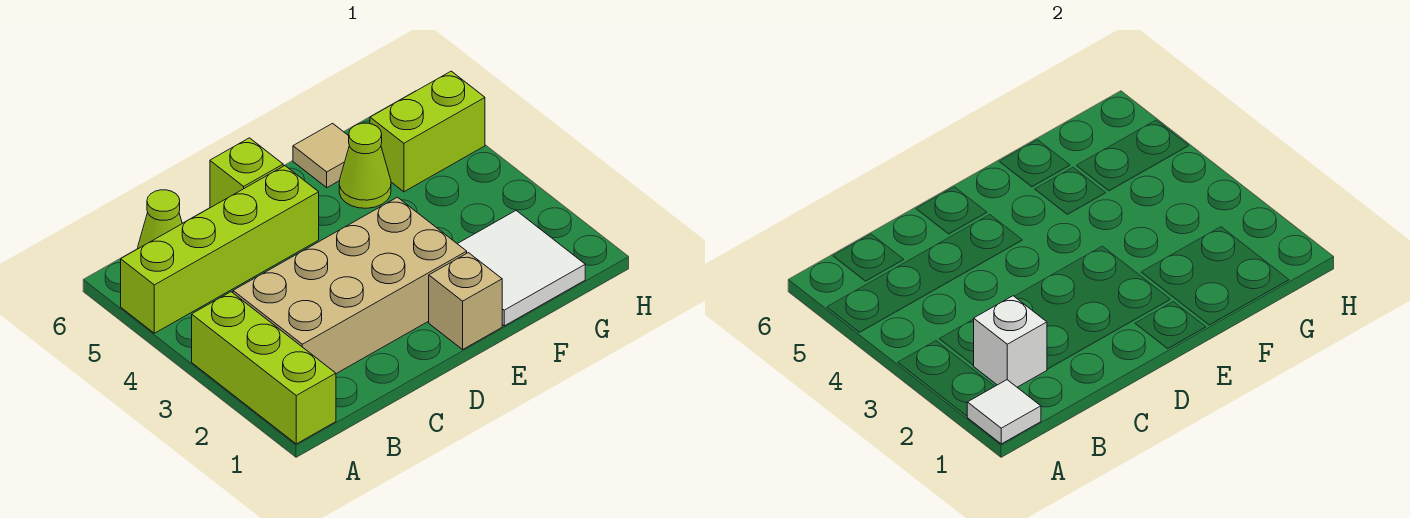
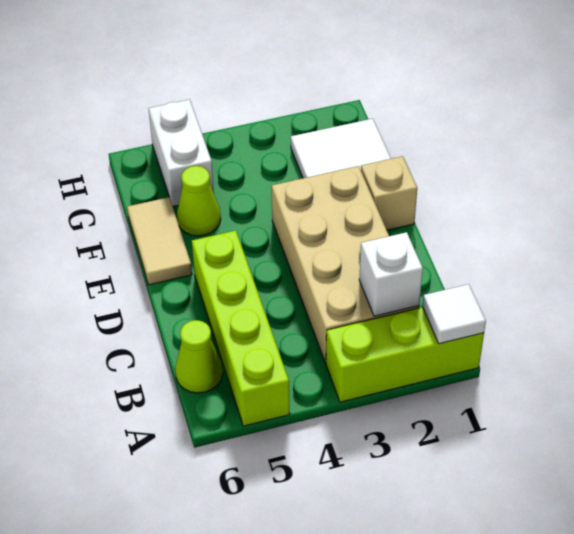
lime brick D6 level 1 -> none
tan tile F6 level 1 -> tan tile E6:F6 level 1
lime brick G5:H5 level 1 -> white brick G5:H5 level 1

